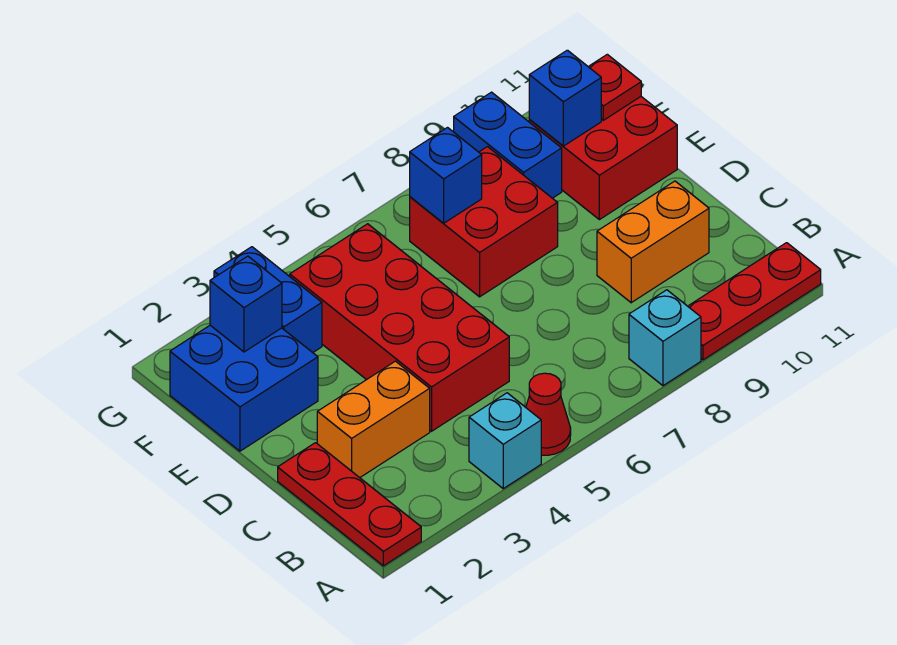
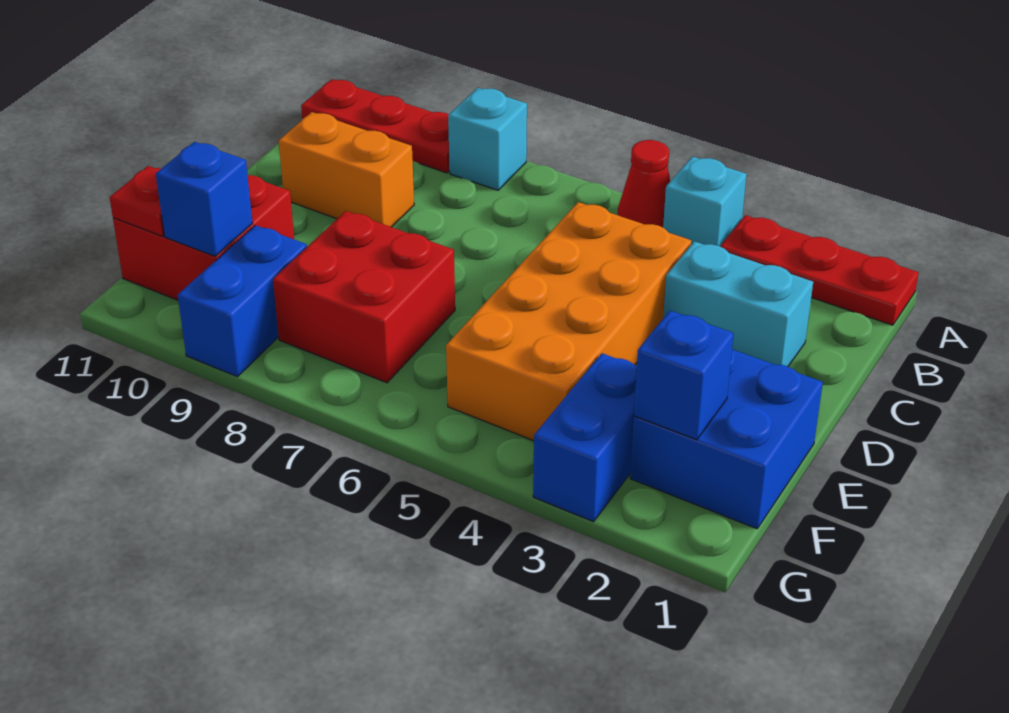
red plate A1:C1 level 1 -> red plate A1:A3 level 1
orange brick C2:C3 level 1 -> cyan brick C2:C3 level 1
red brick C4:F5 level 1 -> orange brick C4:F5 level 1
blue brick F7 level 2 -> none

